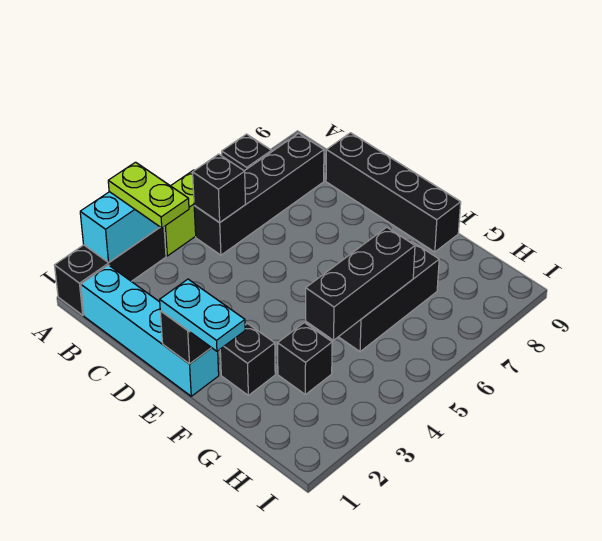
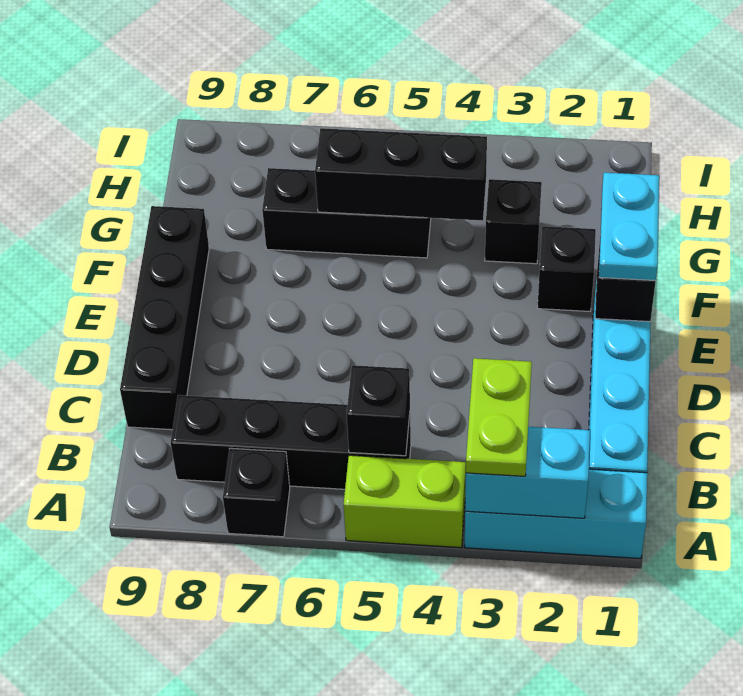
black brick A1:A3 level 1 -> cyan brick A1:A3 level 1

